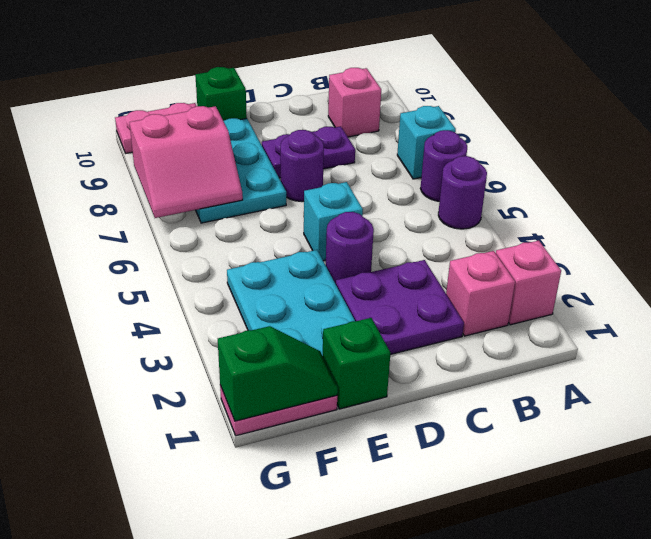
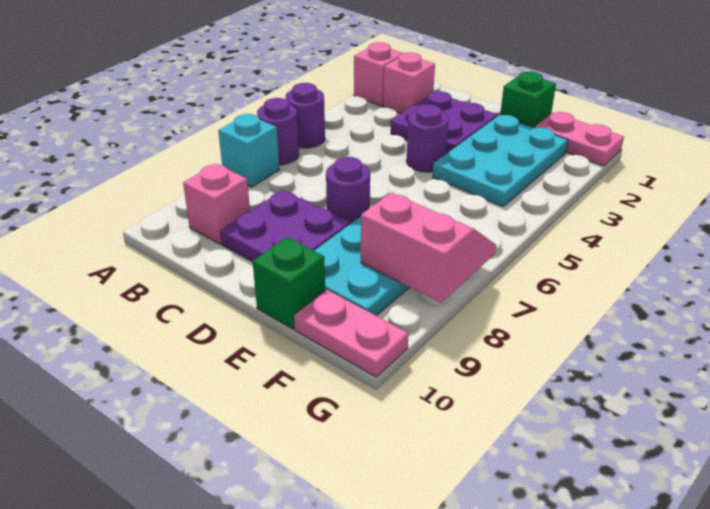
purple plate C8:D8 level 1 -> purple plate C8:D9 level 1
cyan brick D5 level 1 -> none
green slope F1:G1 level 2 top G -> none

